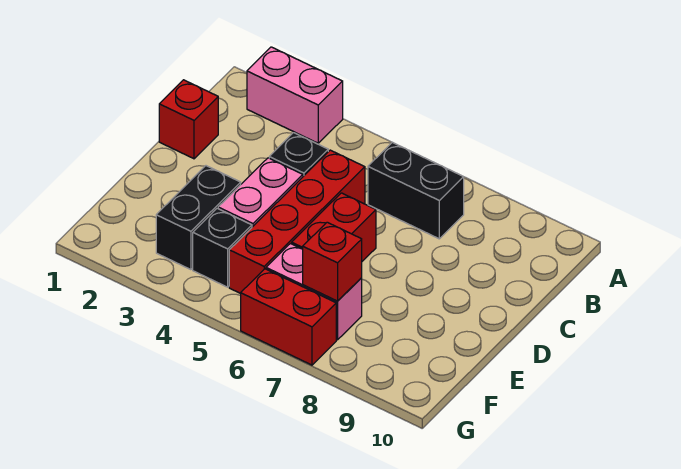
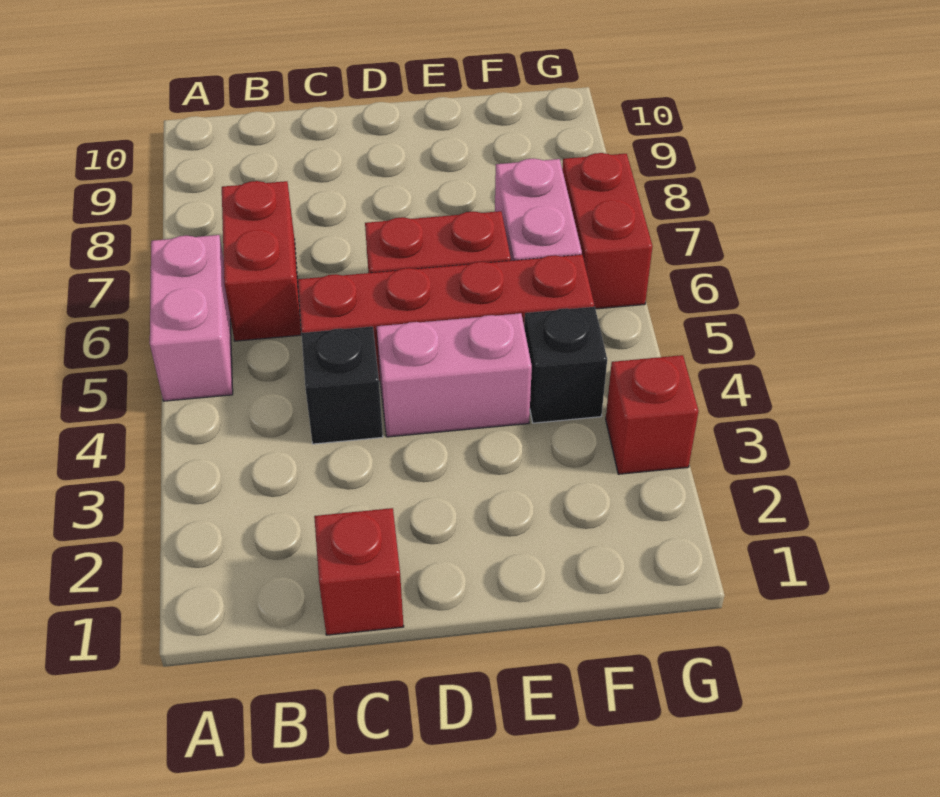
pink brick A2:A3 level 1 -> pink brick A5:A6 level 1
black brick B6:B7 level 1 -> red brick B6:B7 level 1
black brick E3:F3 level 1 -> none
red brick F7 level 2 -> red brick G3 level 1

